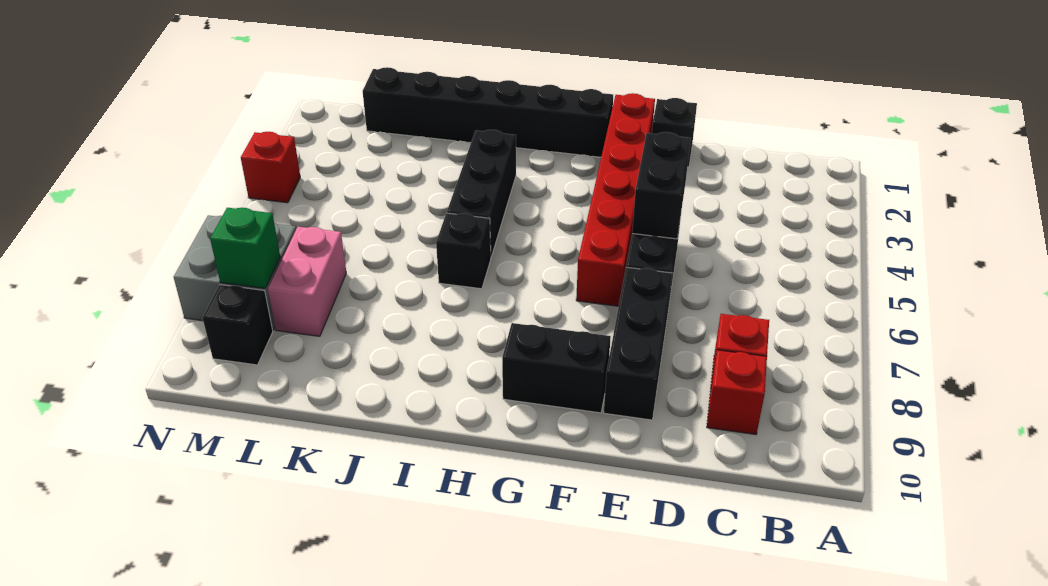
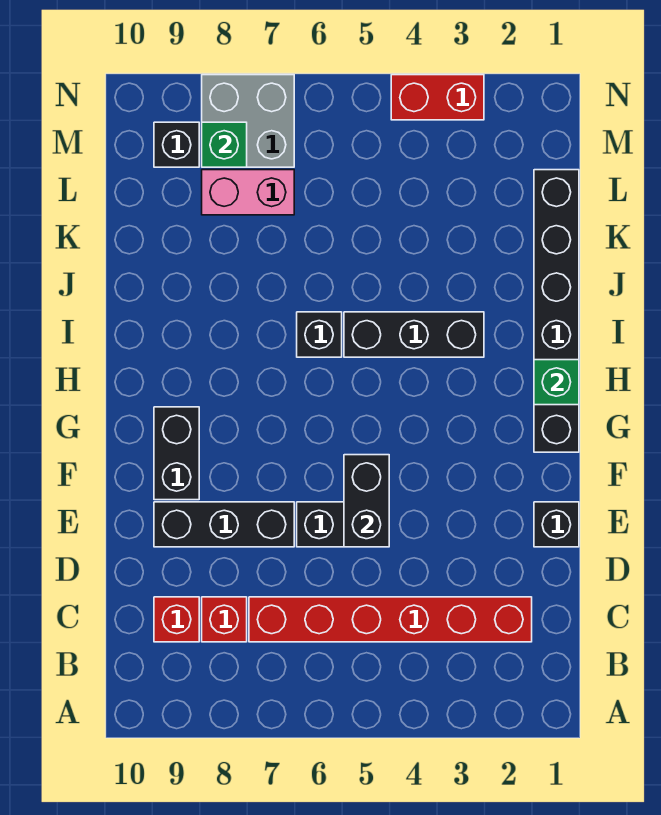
black brick E4:E5 level 2 -> black brick E5:F5 level 2
red brick F1:F6 level 1 -> red brick C2:C7 level 1
none -> green brick H1 level 2
red brick N4 level 1 -> red brick N3:N4 level 1

